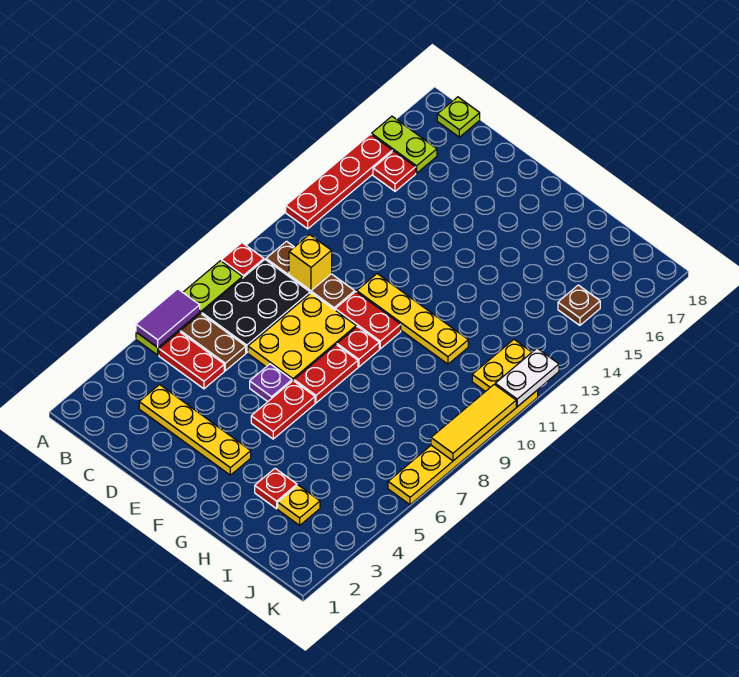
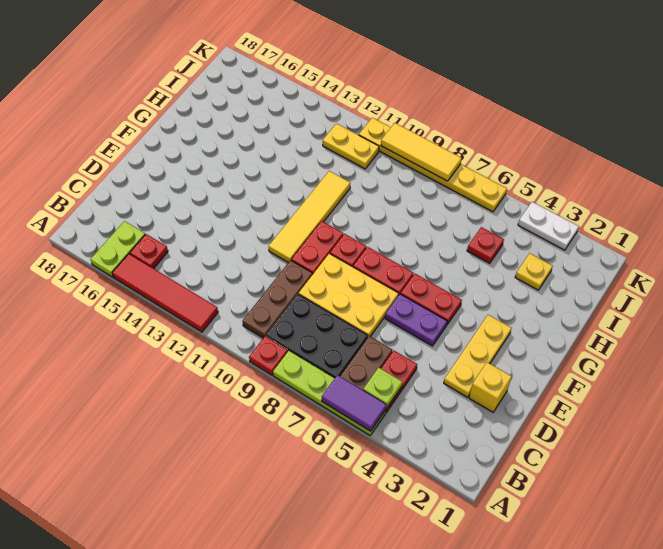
red plate A12:A15 level 1 -> red tile A12:A15 level 1
lime plate B18 level 1 -> lime plate B5 level 2
yellow plate C3:F3 level 1 -> yellow plate D3:F3 level 1
yellow brick C10 level 2 -> yellow brick D2 level 1
purple plate E6 level 1 -> purple plate E5:E6 level 1
yellow plate E11:H11 level 1 -> yellow tile E11:H11 level 1
red plate H3 level 1 -> red plate I5 level 1
brown plate J15 level 1 -> none
white plate K11:K12 level 2 -> white plate K3:K4 level 1

